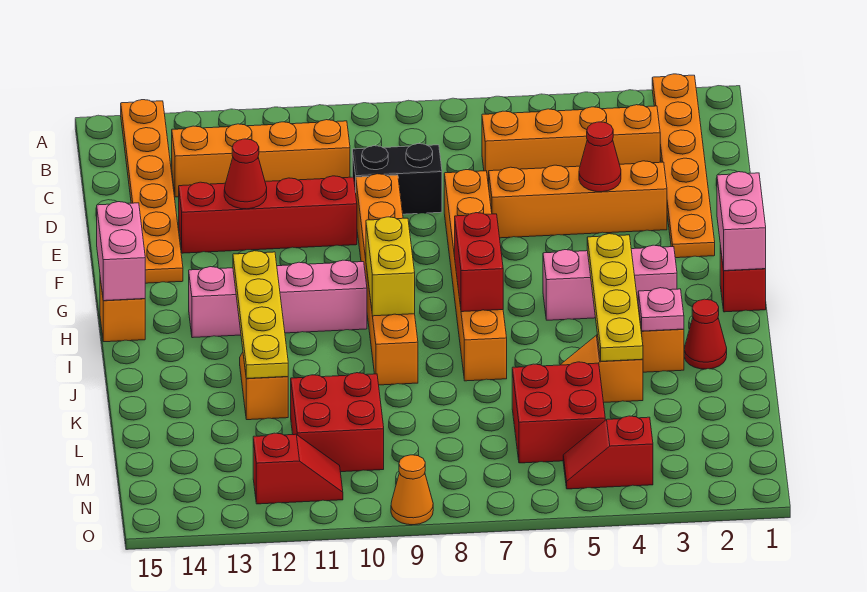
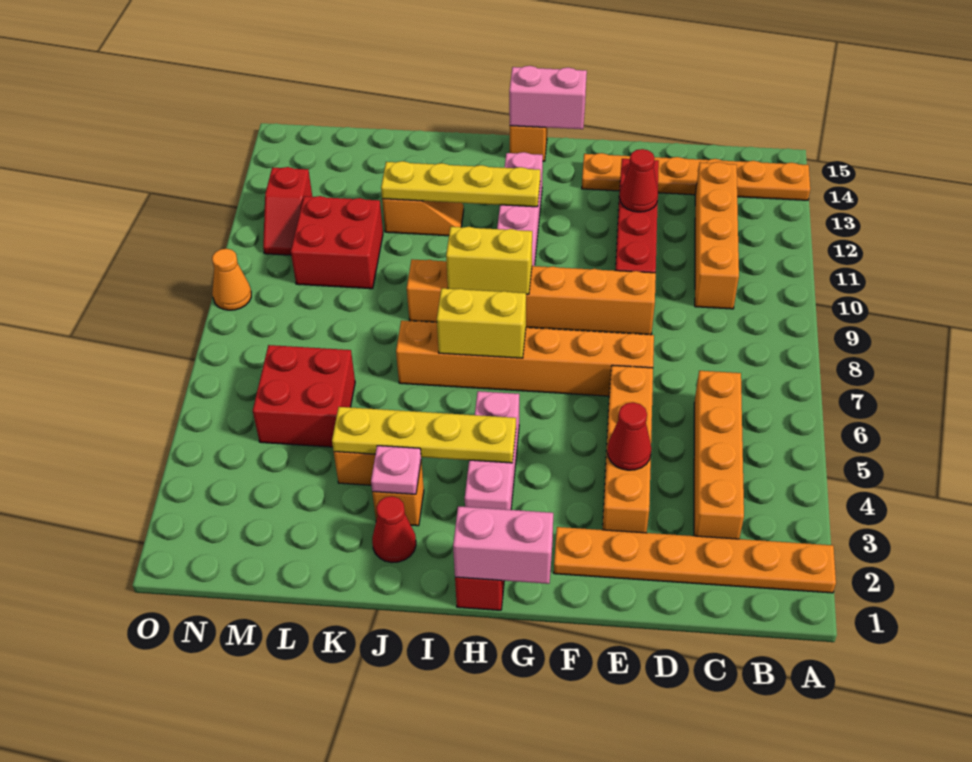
black brick D8:D9 level 1 -> none
red brick H7:I7 level 2 -> yellow brick H7:I7 level 2
red slope N4:N5 level 1 top 4 -> none

